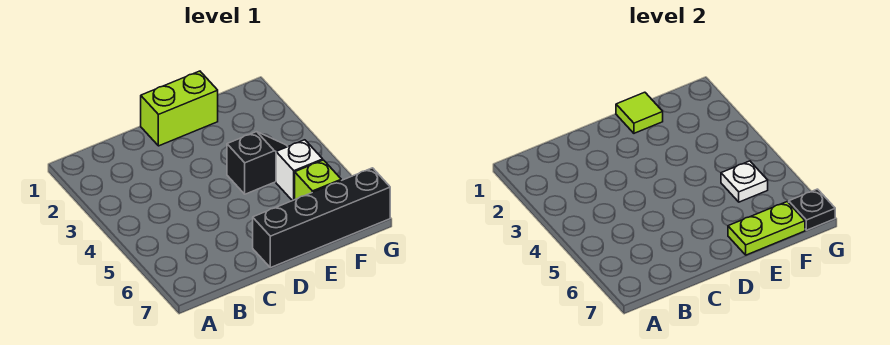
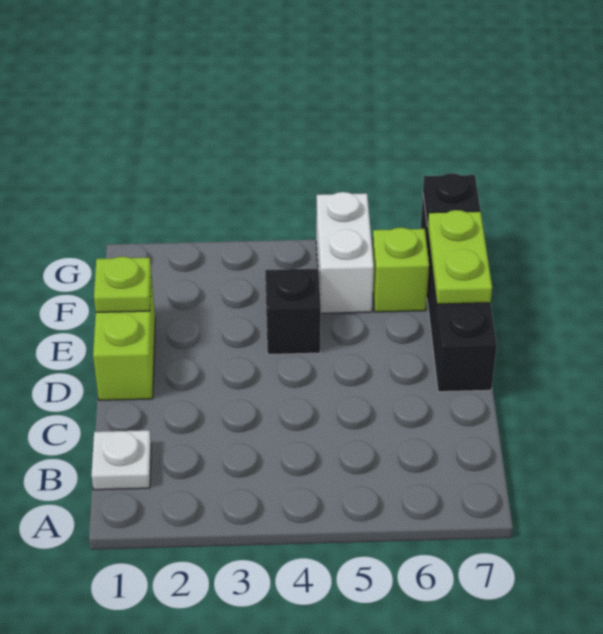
lime tile E1 level 2 -> lime plate E1 level 2
white brick F5 level 1 -> white brick F5:G5 level 1
white plate F5 level 2 -> white plate B1 level 1

